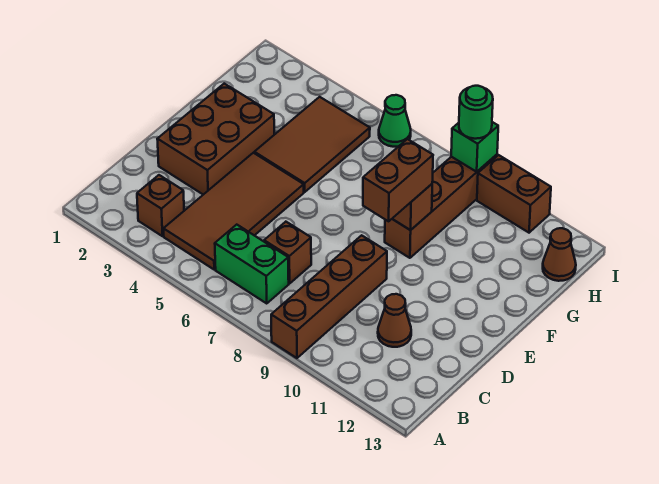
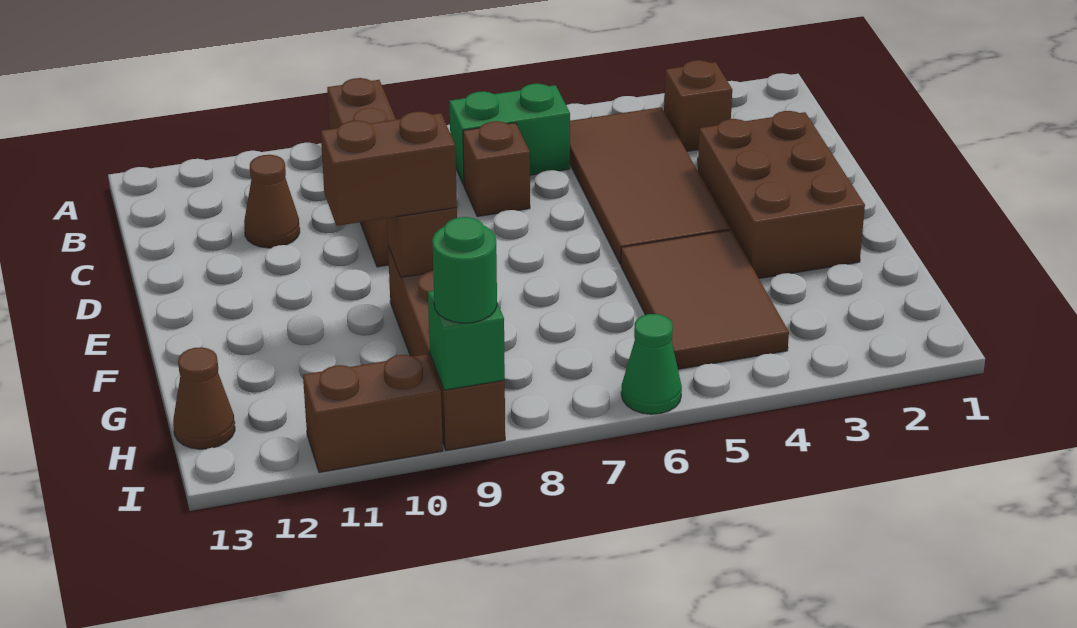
brown brick E9:F9 level 3 -> brown brick F9:F10 level 3

